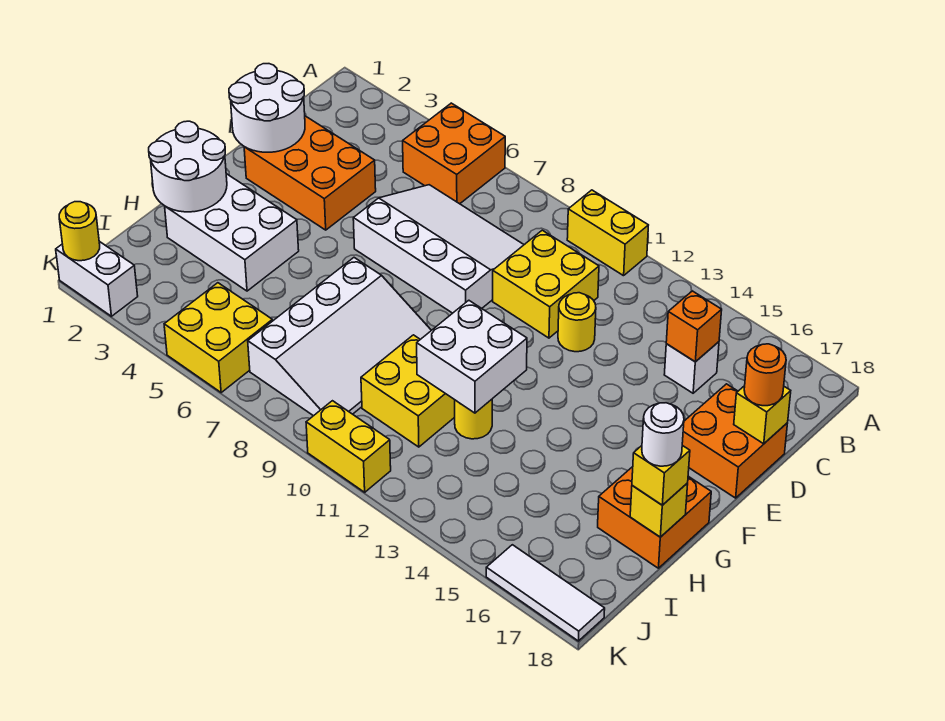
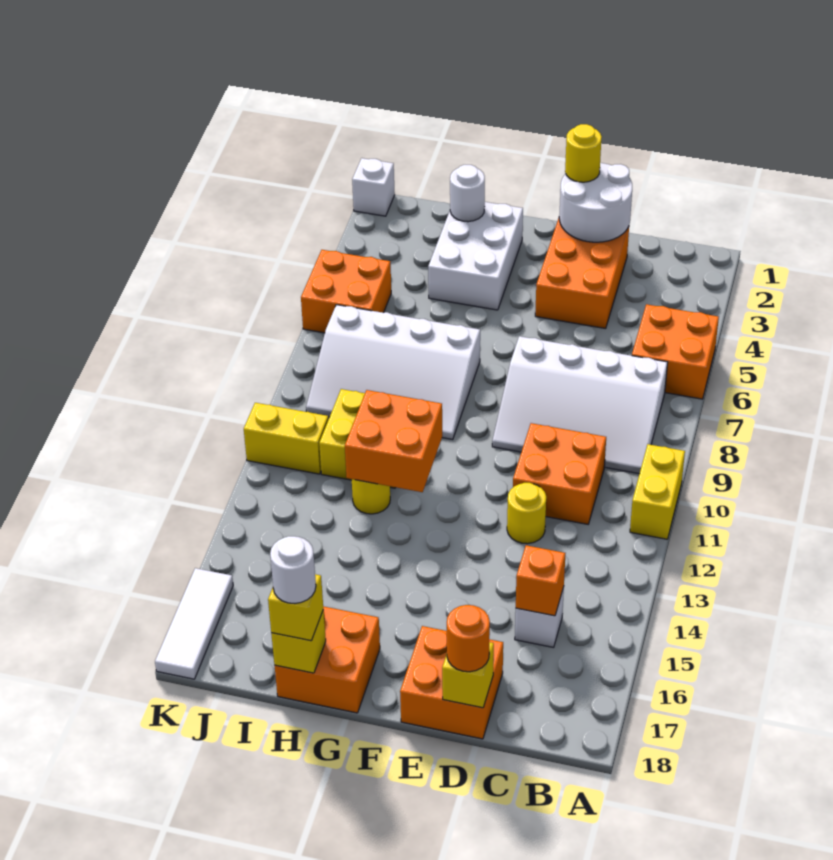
white slope C6:E9 level 1 top E -> white slope B7:E9 level 1 top 7
yellow brick C10:D11 level 1 -> orange brick C10:D11 level 1
white round brick G1:H2 level 2 -> white round brick H2 level 2
white brick G11:H12 level 2 -> orange brick G11:H12 level 2
yellow brick J5:K6 level 1 -> orange brick J5:K6 level 1
white brick K1:K2 level 1 -> white brick K1 level 1
yellow round brick K1 level 2 -> yellow round brick E1 level 3
yellow brick K10:K11 level 1 -> yellow brick J11:K11 level 1

